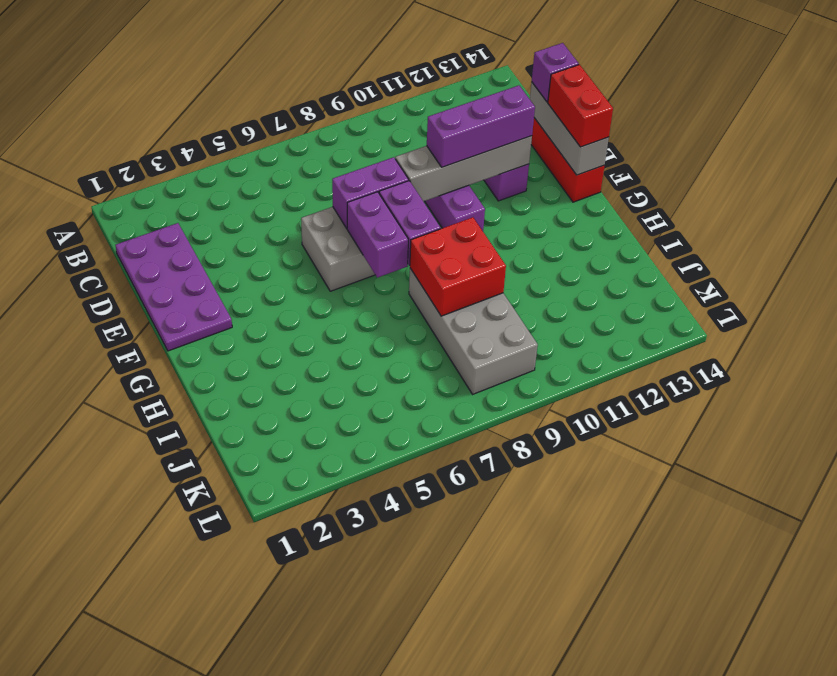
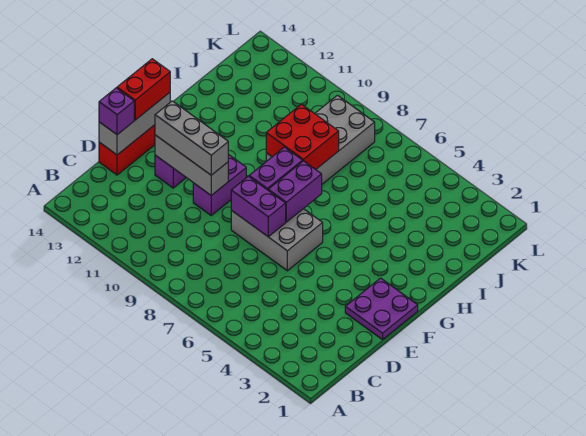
purple plate C1:F2 level 1 -> purple plate E1:F2 level 1
grey brick E9:E12 level 2 -> grey brick E10:E12 level 2
purple brick E10:E12 level 3 -> grey brick E10:E12 level 3

